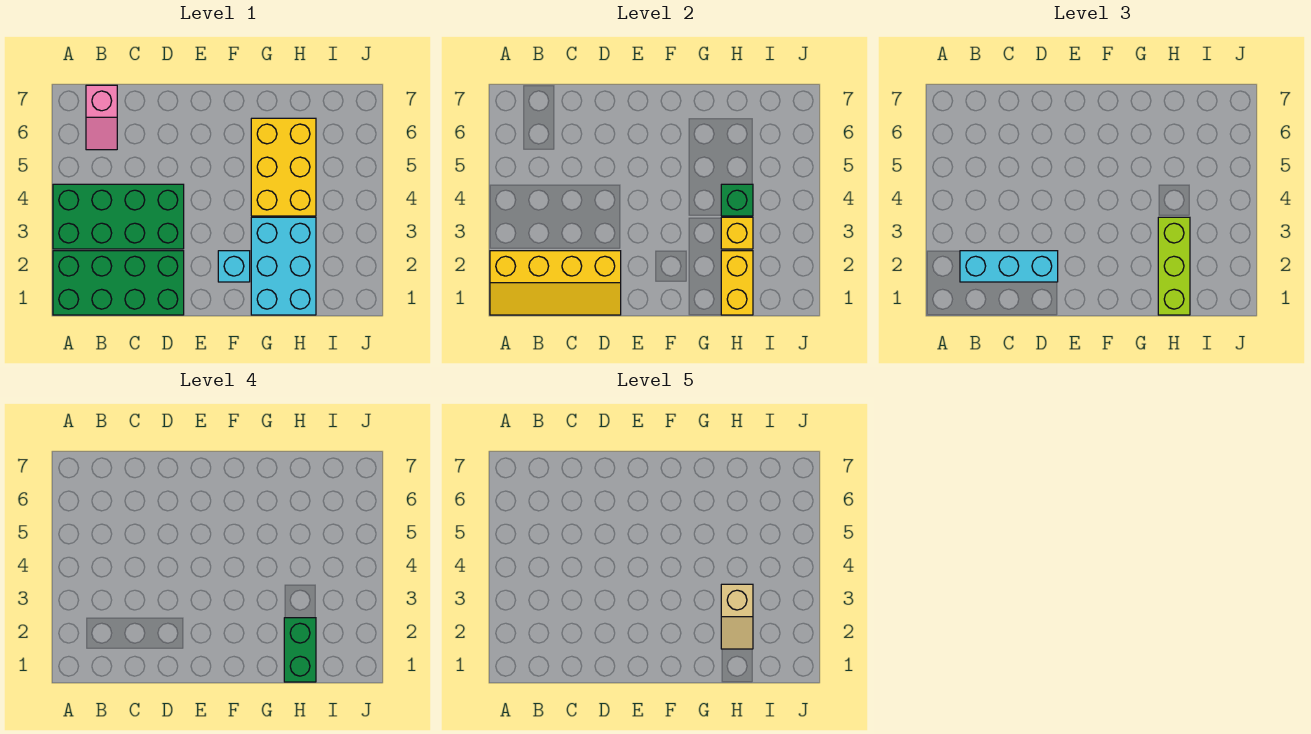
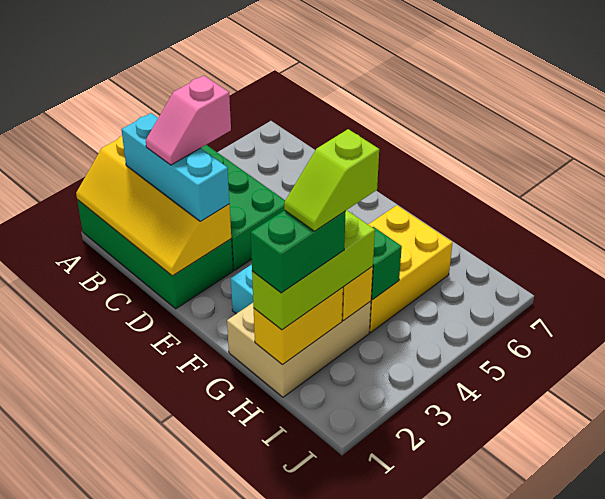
pink slope B6:B7 level 1 top 7 -> pink slope C2:C3 level 4 top 3
cyan brick G1:H3 level 1 -> tan brick G1:H3 level 1
tan slope H2:H3 level 5 top 3 -> lime slope H2:H3 level 5 top 3

